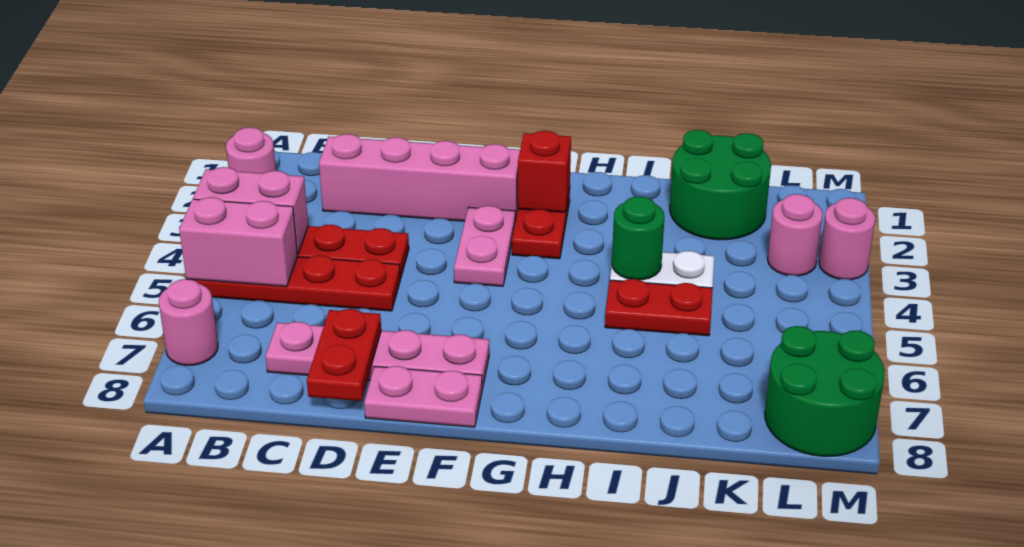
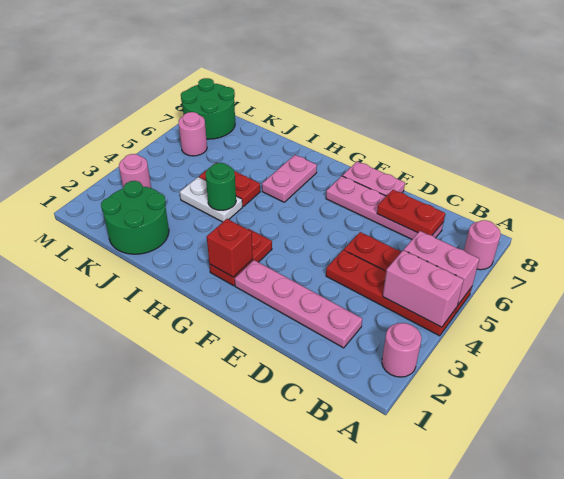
pink brick C2:F2 level 1 -> pink plate C2:F2 level 1
red plate D7:D8 level 2 -> red plate C7:D7 level 2
pink plate F3:F4 level 1 -> pink plate H6:H7 level 1
pink round brick M3 level 1 -> pink round brick L6 level 1

